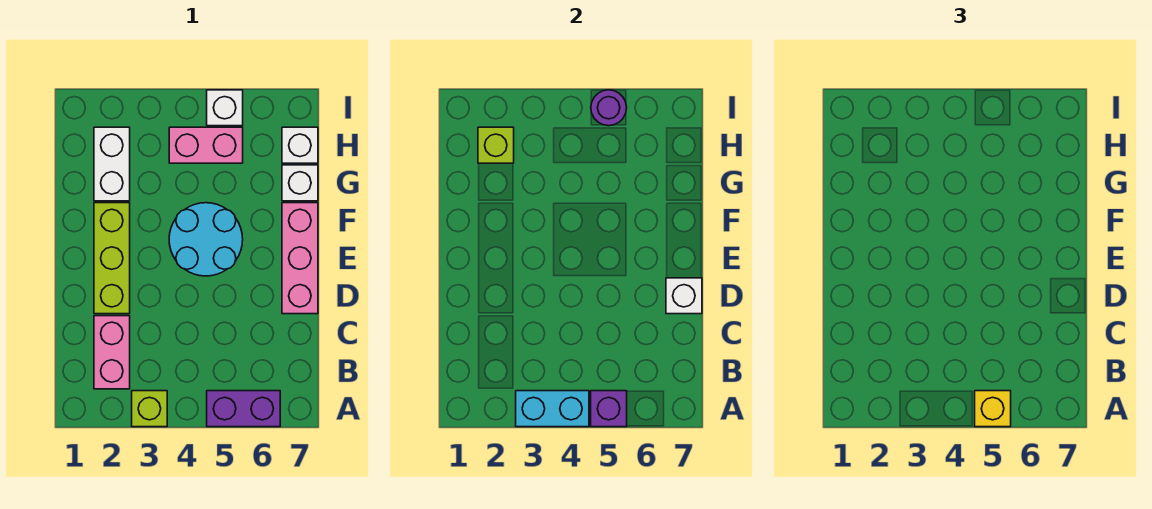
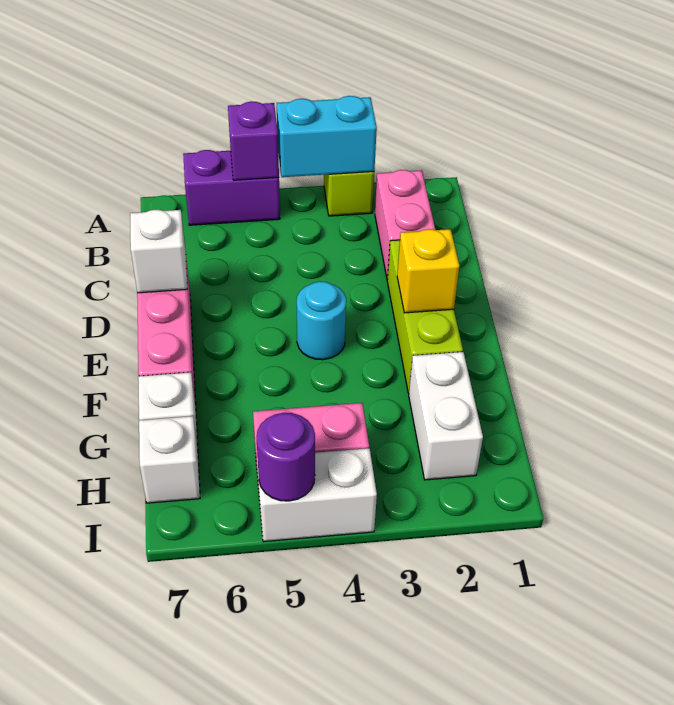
yellow brick A5 level 3 -> yellow brick E2 level 2
cyan round brick E4:F5 level 1 -> cyan round brick E4 level 1
lime brick H2 level 2 -> none
white brick I5 level 1 -> white brick I4:I5 level 1

